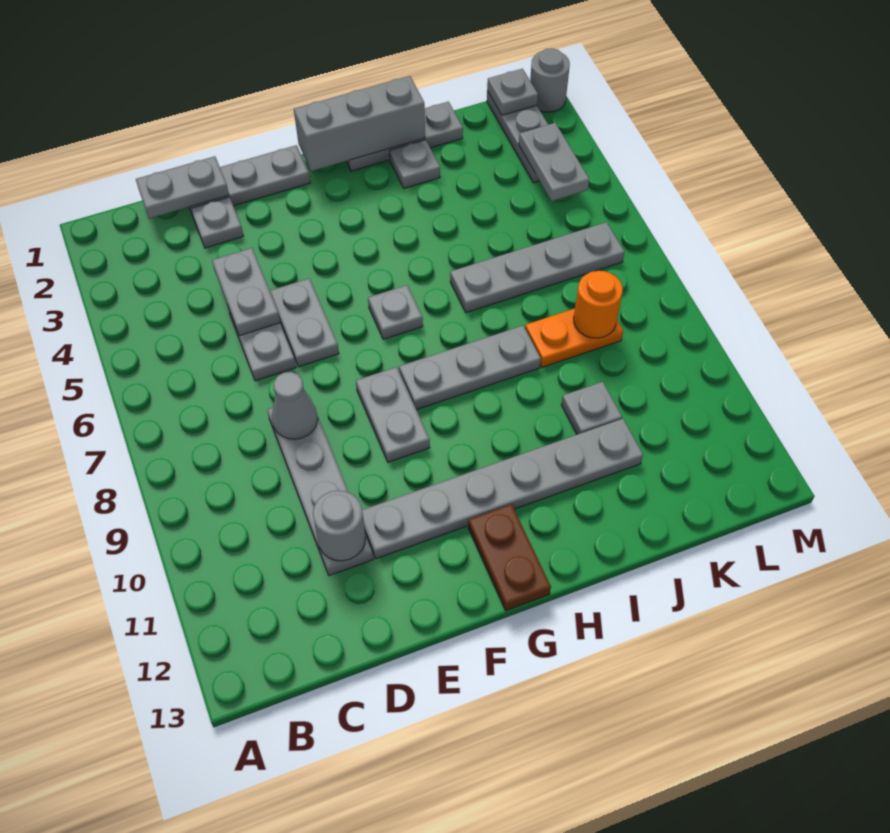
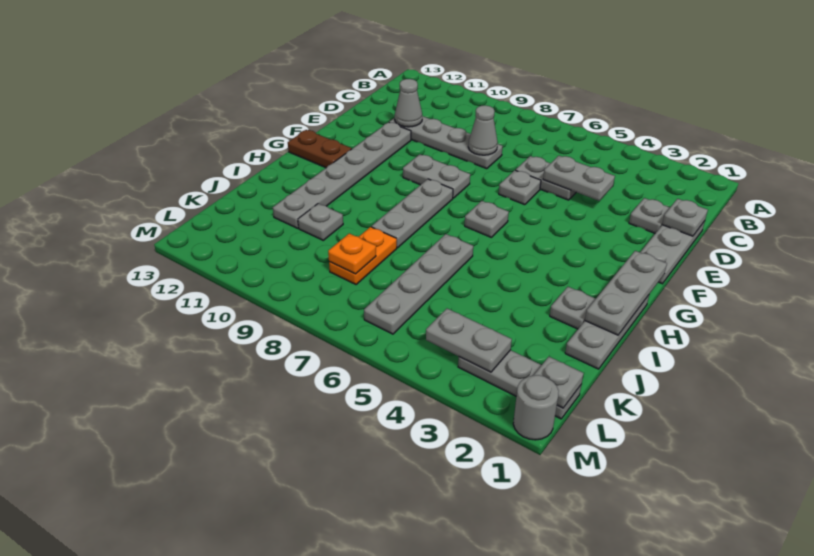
grey plate C1:D1 level 2 -> grey plate D1 level 2
grey round brick D11 level 2 -> grey cone D11 level 2
grey plate E5:E6 level 1 -> grey plate E6 level 1
grey brick G1:I1 level 2 -> grey plate G1:I1 level 2
orange round brick K8 level 2 -> orange plate K8 level 2

